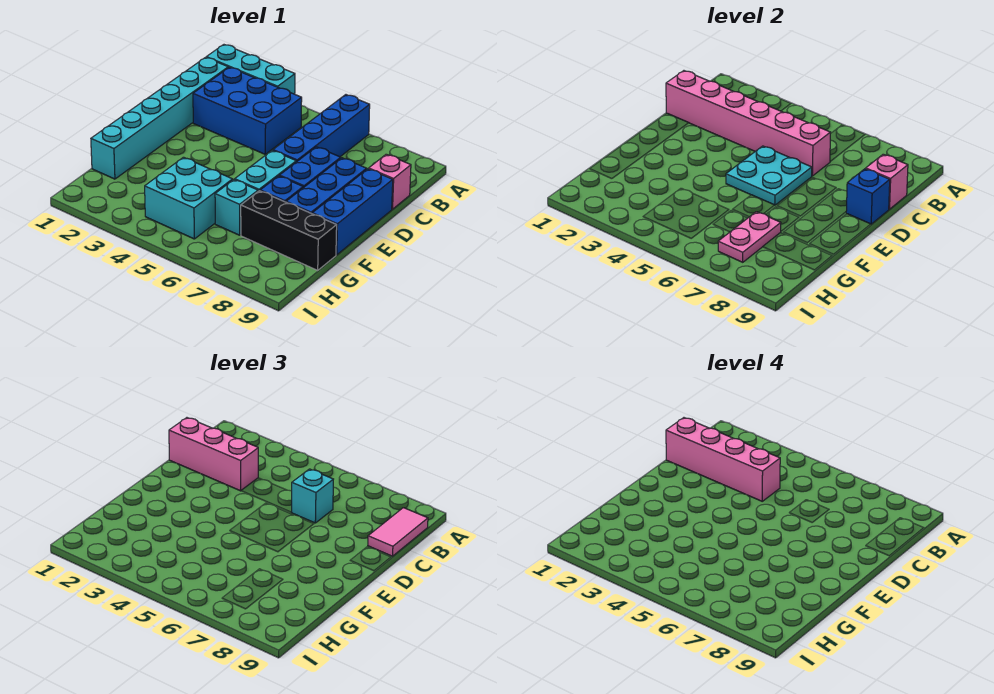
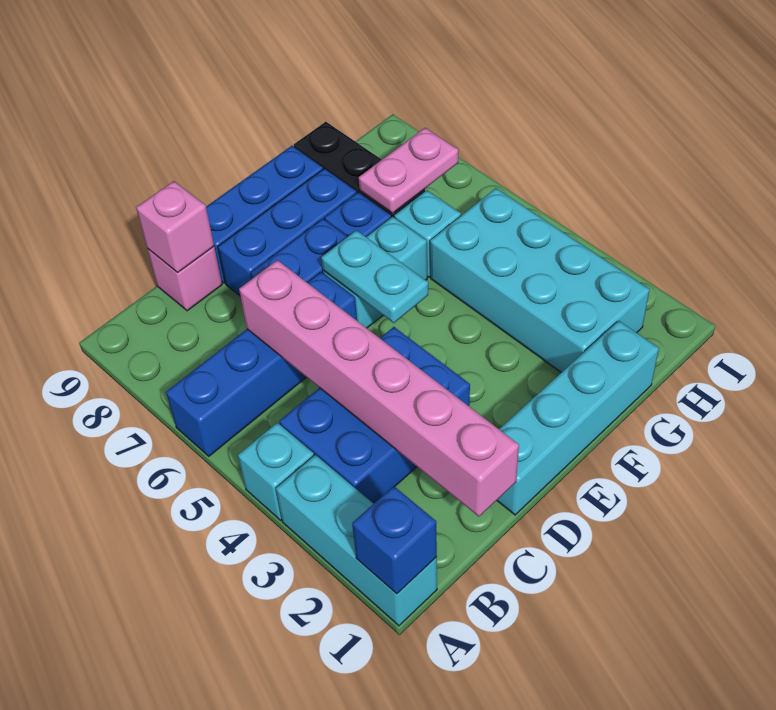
cyan brick B1:G1 level 1 -> cyan brick D1:G1 level 1
blue brick B2:C4 level 1 -> blue brick B3:D4 level 1
pink tile B9:C9 level 3 -> none
pink brick C1:C3 level 3 -> none
pink brick C1:C4 level 4 -> none
cyan brick C6 level 3 -> cyan brick A4 level 1
cyan plate D5:E6 level 2 -> cyan plate E5:E6 level 2
blue brick D9 level 2 -> blue brick A1 level 2
cyan brick G4:H5 level 1 -> cyan brick G2:H5 level 1

